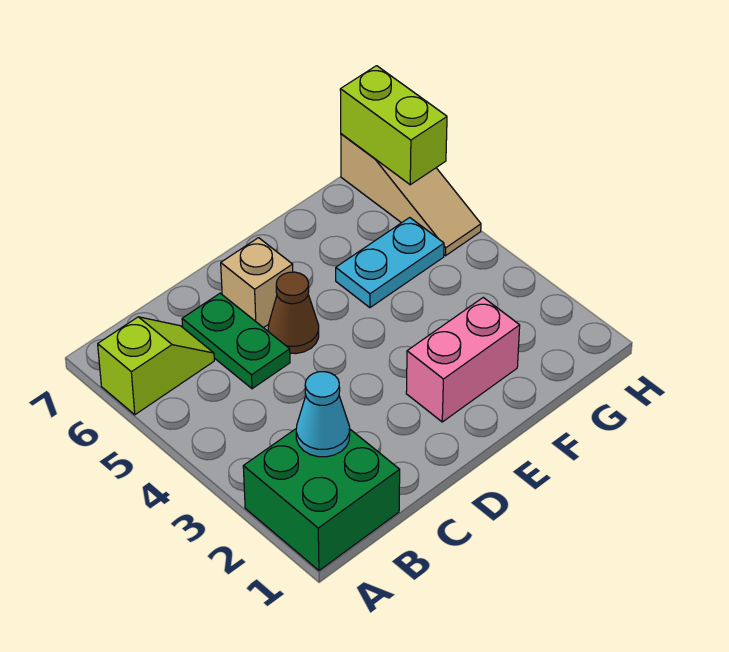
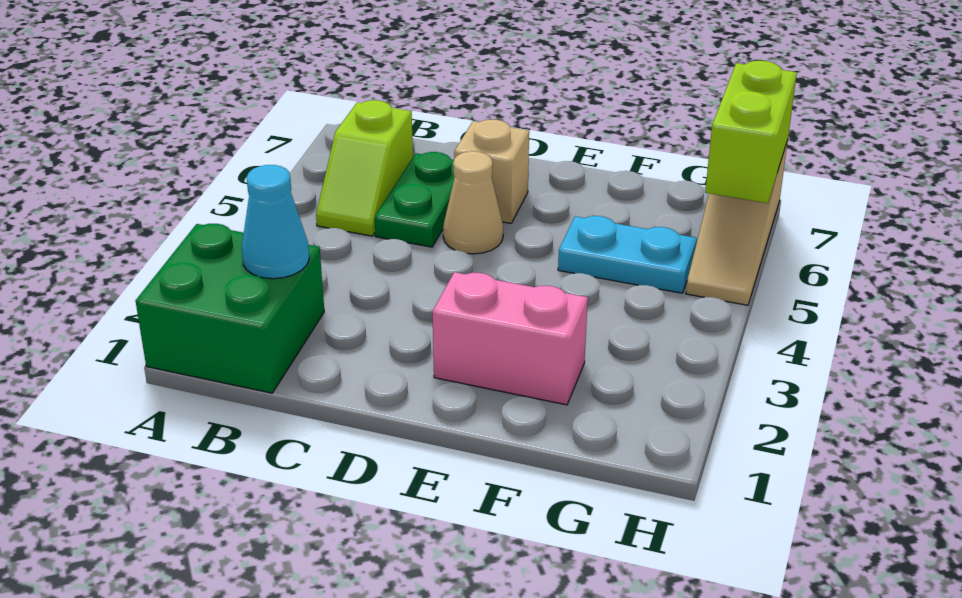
lime slope A6:B6 level 1 top A -> lime slope B5:B6 level 1 top 6
brown cone D5 level 1 -> tan cone D5 level 1

